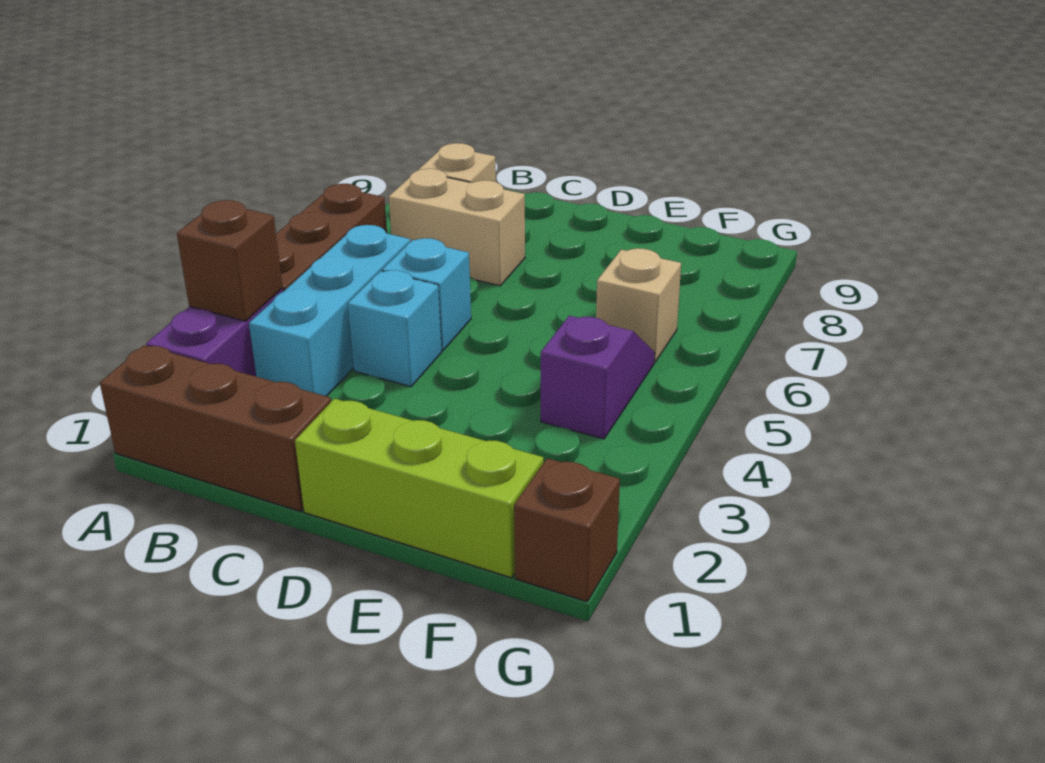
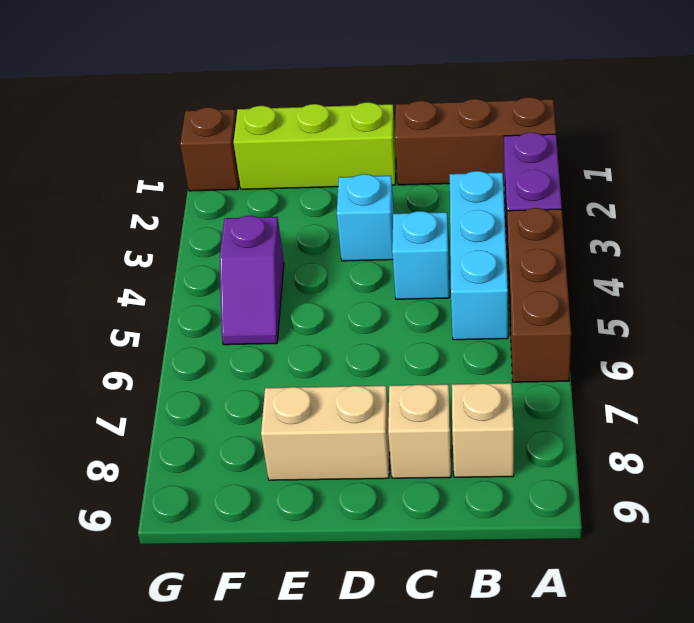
brown brick A3 level 2 -> none
tan brick B7:C7 level 1 -> tan brick D8:E8 level 1
cyan brick C5 level 1 -> cyan brick D3 level 1
tan brick F6 level 1 -> tan brick C8 level 1

